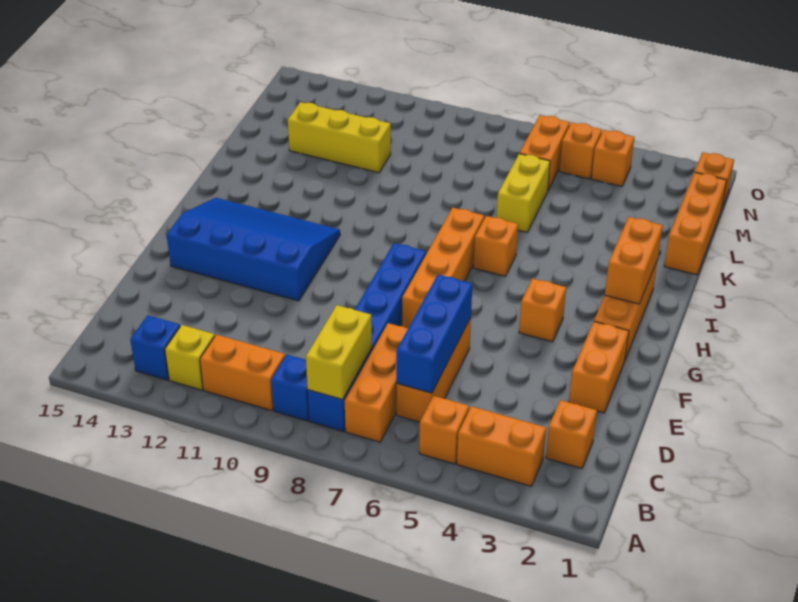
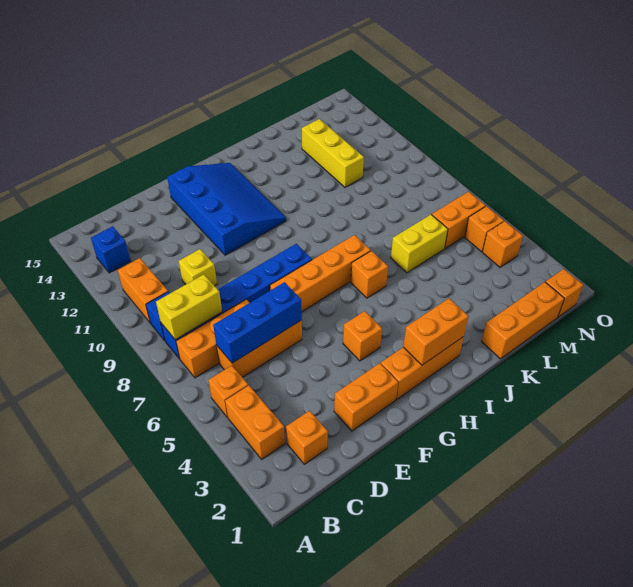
yellow brick B12 level 1 -> yellow brick D10 level 1

